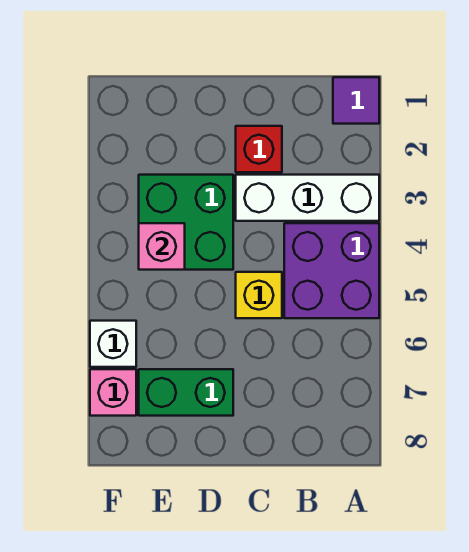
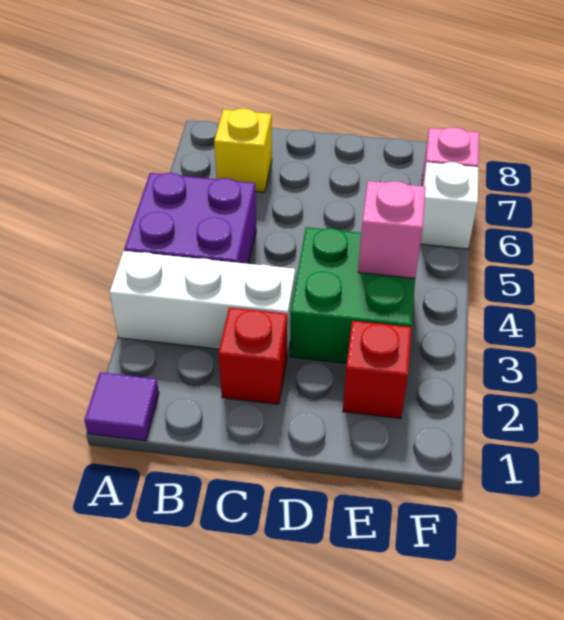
yellow brick C5 level 1 -> yellow brick B7 level 1
green brick D7:E7 level 1 -> none
none -> red brick E2 level 1

